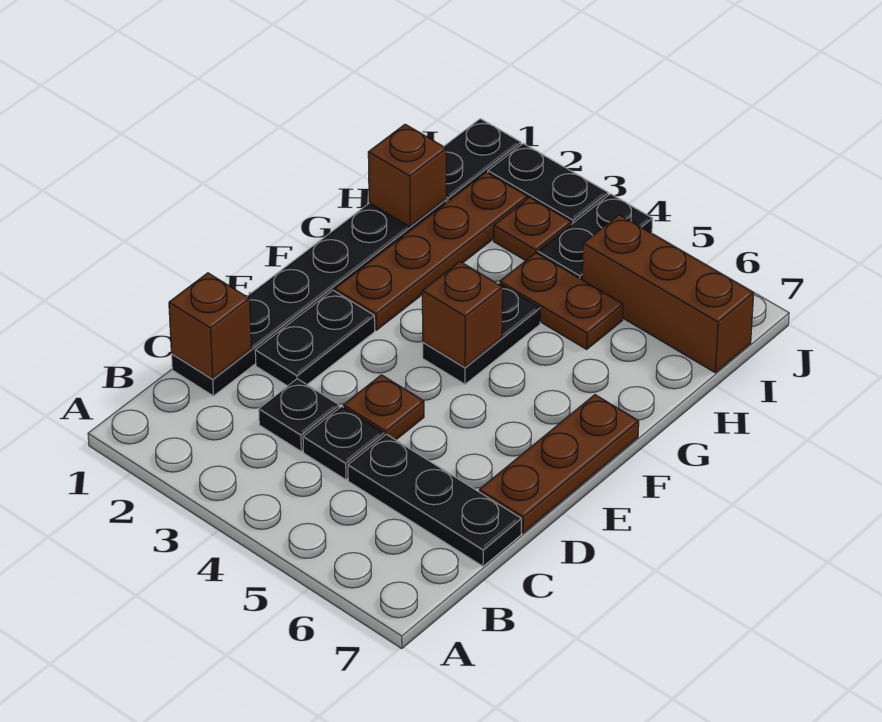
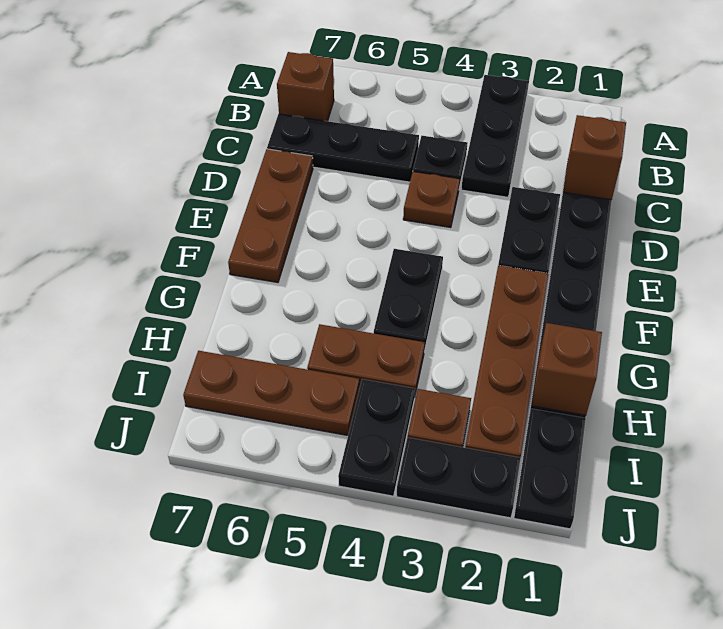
black plate C3 level 1 -> black plate A3:C3 level 1
brown brick F4 level 2 -> brown brick B7 level 1
brown brick I5:I7 level 1 -> brown plate I5:I7 level 1

